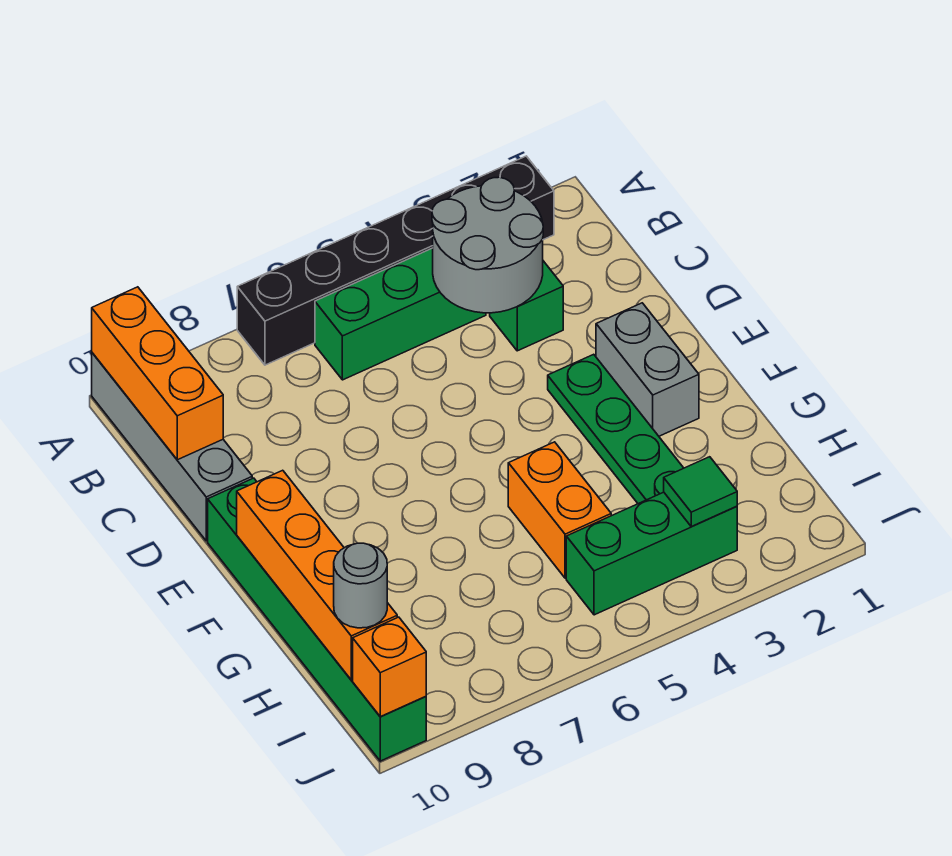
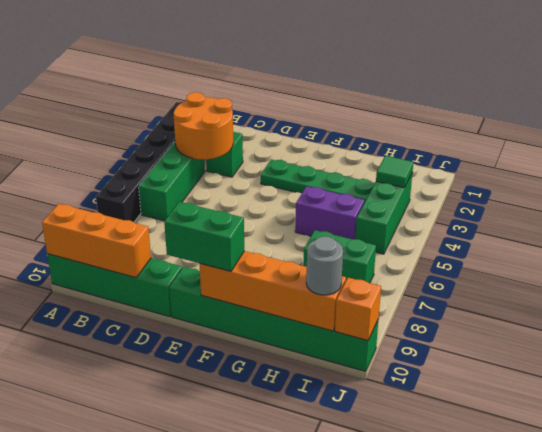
grey brick A10:D10 level 1 -> green brick A10:D10 level 1
grey round brick B3:C4 level 2 -> orange round brick B3:C4 level 2
grey brick E2:F2 level 1 -> none
none -> green brick E10:F10 level 3
orange brick G5:H5 level 1 -> purple brick G5:H5 level 1
none -> green brick H7:I7 level 1

